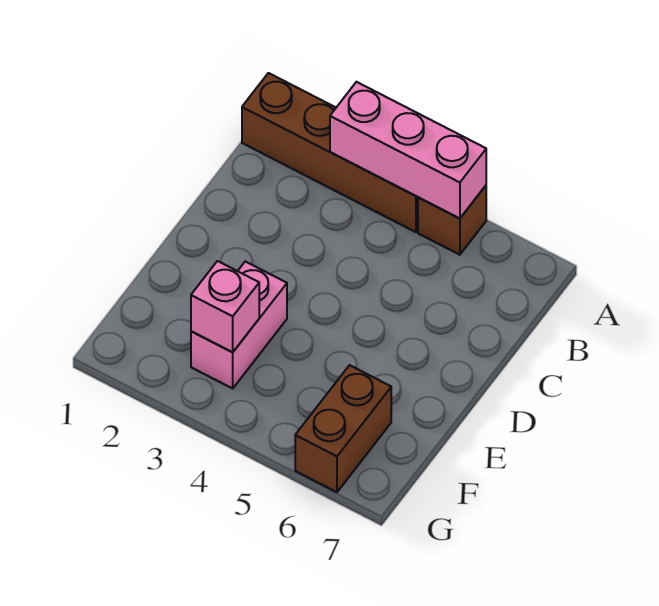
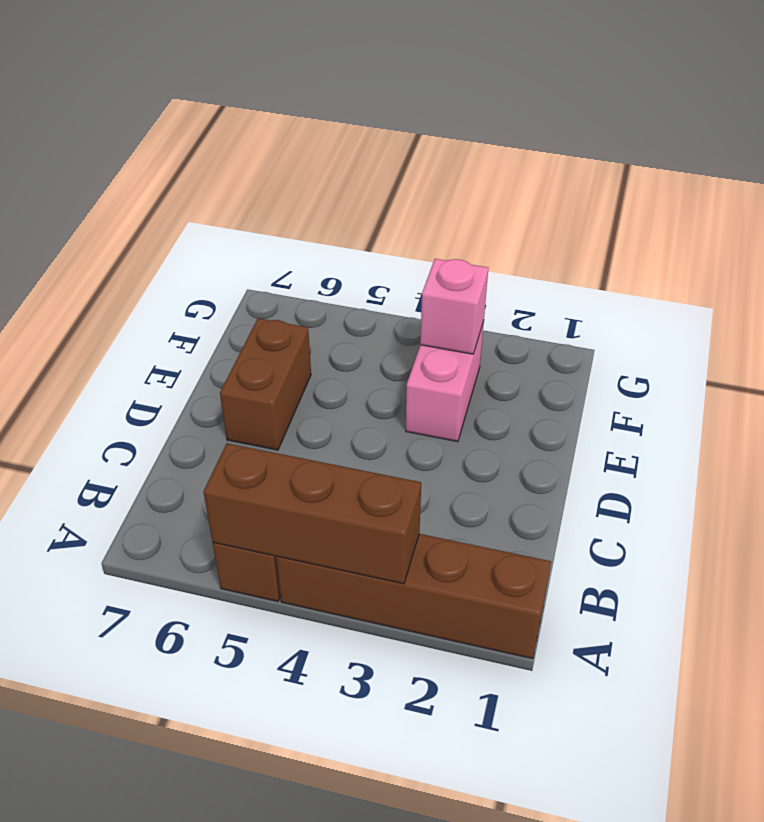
pink brick A3:A5 level 2 -> brown brick A3:A5 level 2
brown brick F6:G6 level 1 -> brown brick D6:E6 level 1

